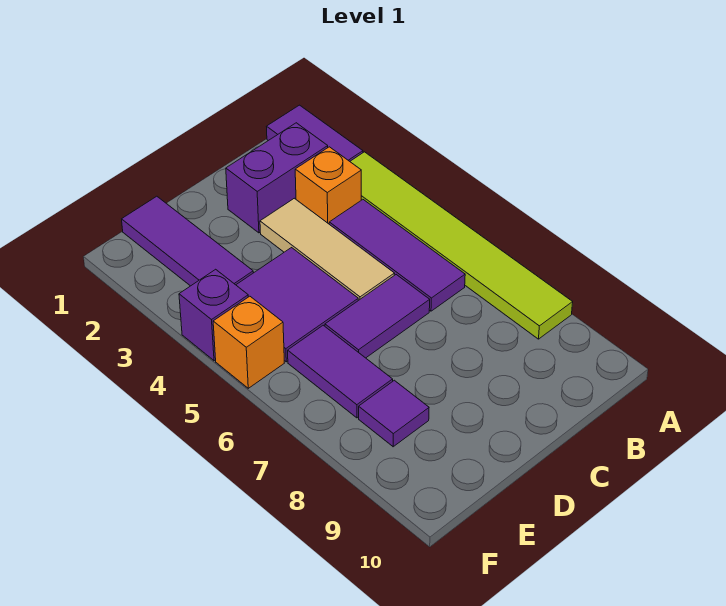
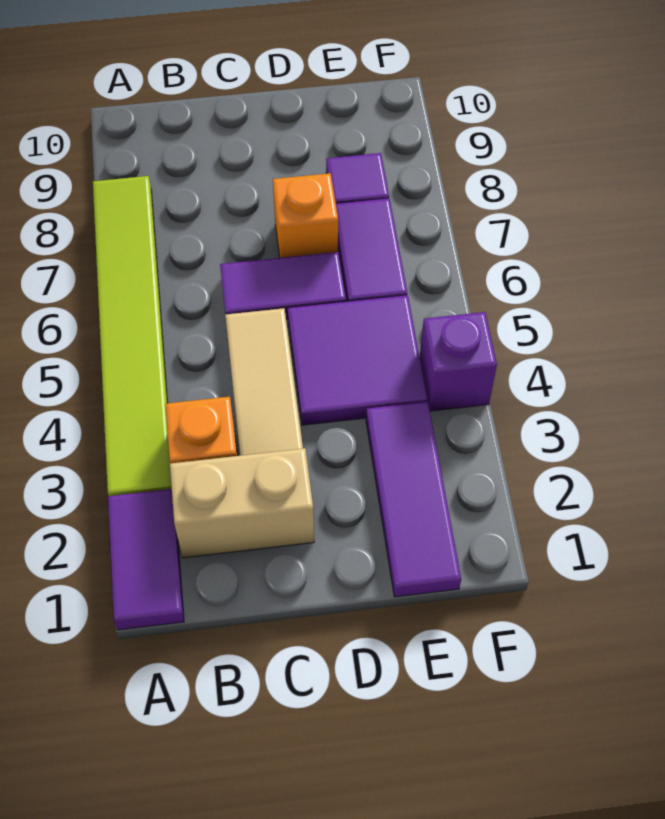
purple brick B2:C2 level 1 -> tan brick B2:C2 level 1
purple tile B4:B6 level 1 -> none
orange brick F5 level 1 -> orange brick D7 level 1

